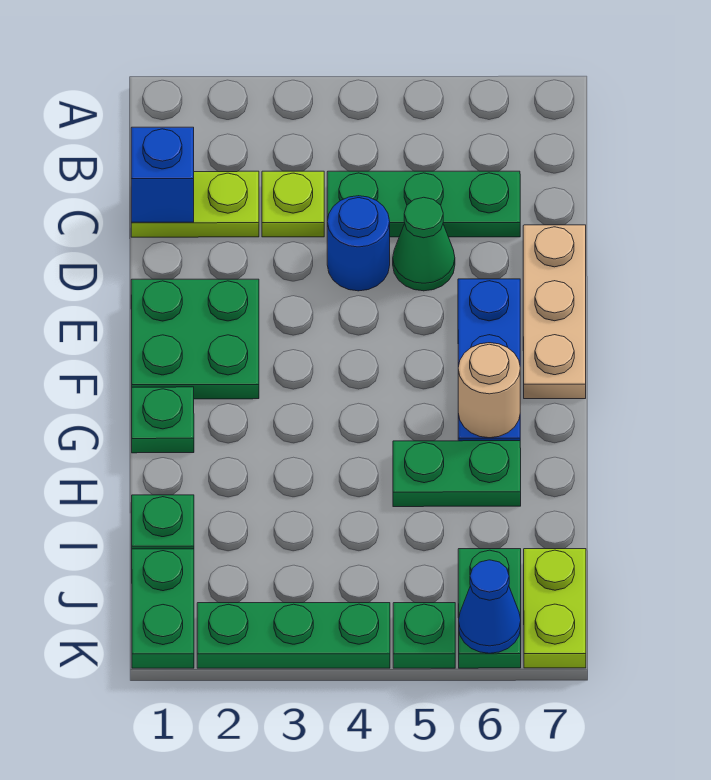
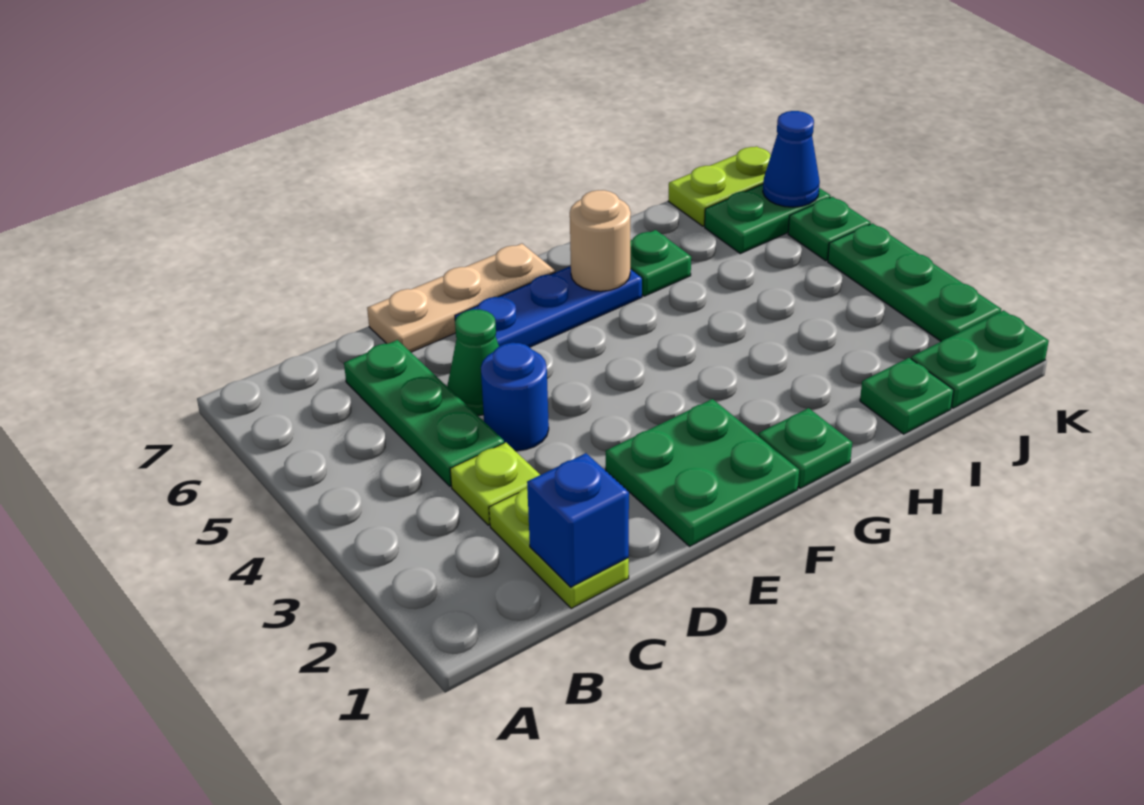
green plate H5:H6 level 1 -> green plate H6 level 1

